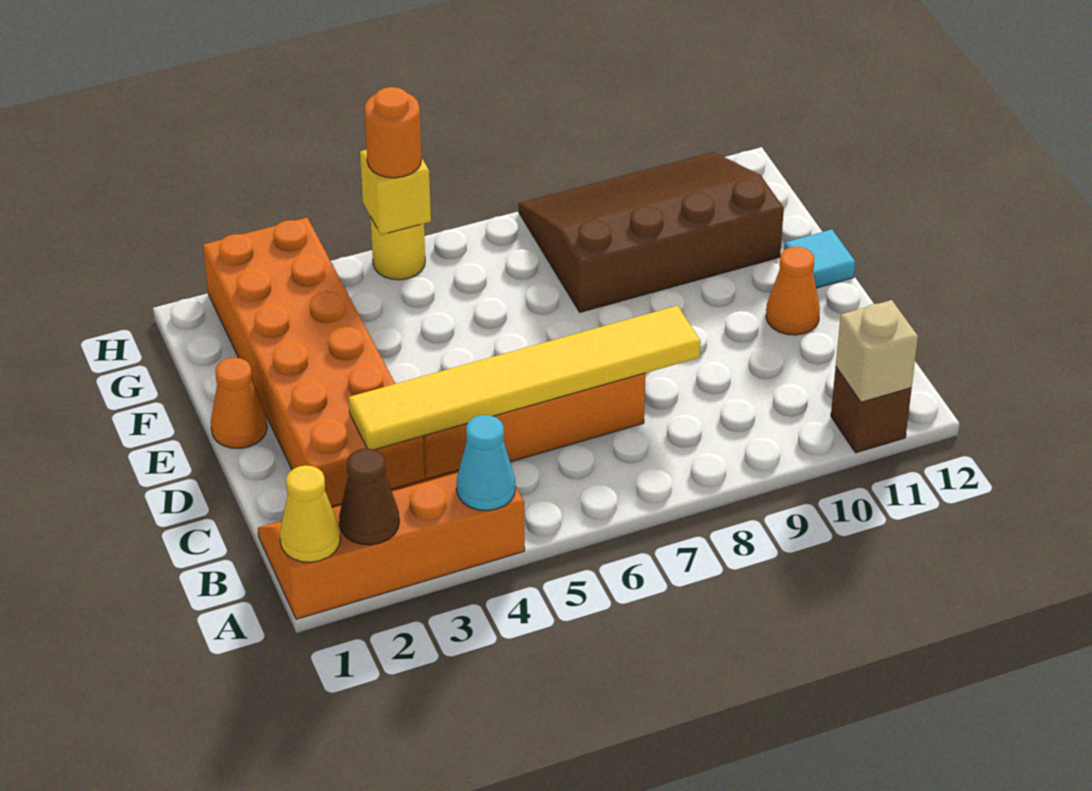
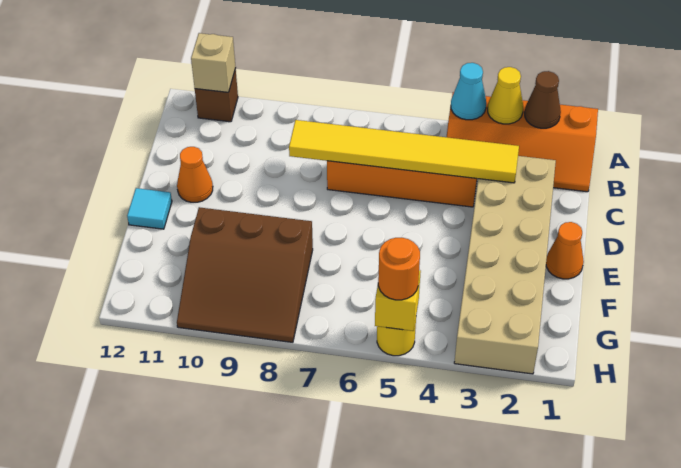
yellow cone A1 level 2 -> yellow cone A3 level 2
orange brick C2:H3 level 1 -> tan brick C2:H3 level 1
brown slope F8:H11 level 1 top F -> brown slope F8:H10 level 1 top F

